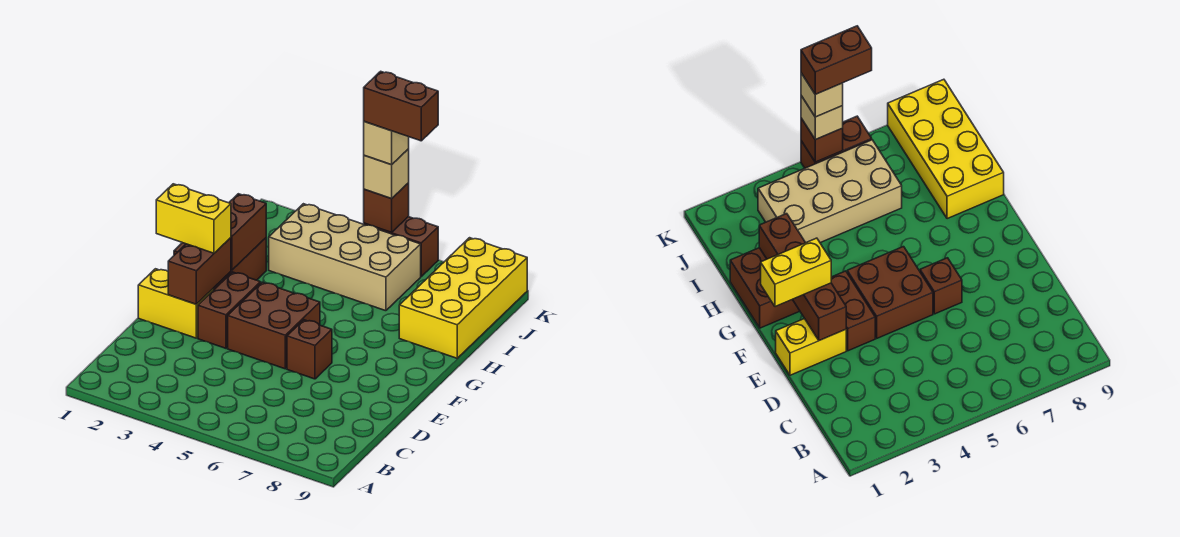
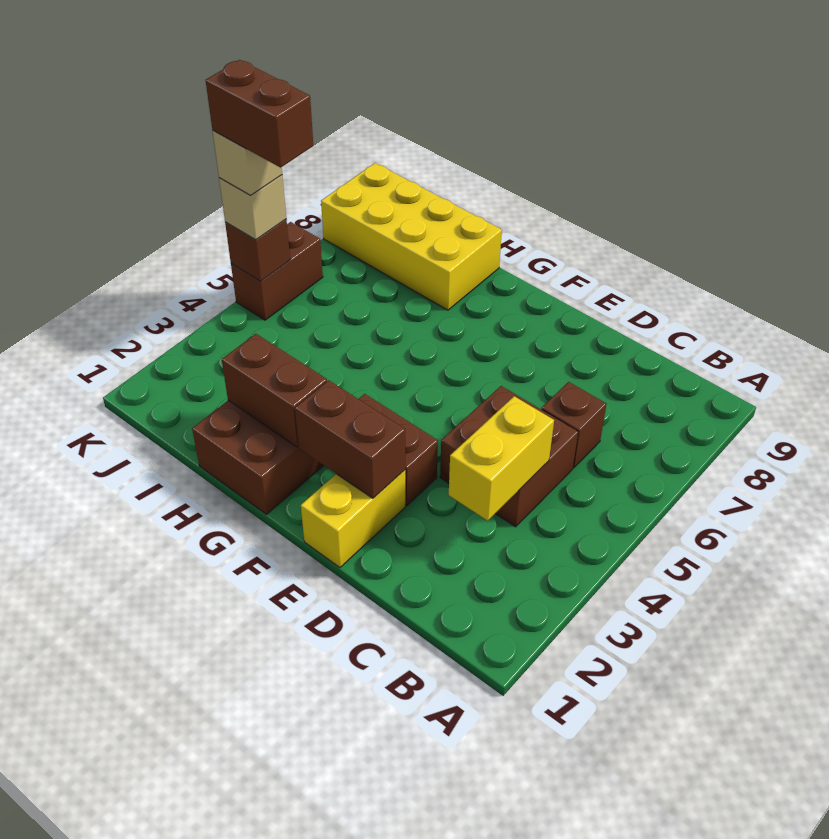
brown brick E4:F5 level 1 -> brown brick C4:D5 level 1
brown brick E6 level 1 -> brown brick C6 level 1
yellow brick F1:F2 level 3 -> yellow brick C3:C4 level 2
tan brick I3:J6 level 1 -> none
brown brick K5:K6 level 5 -> brown brick J5:K5 level 5

